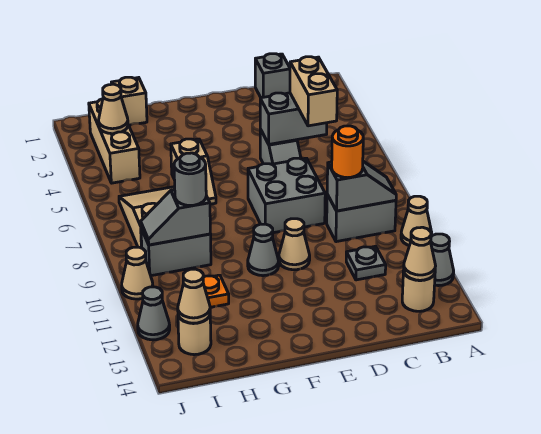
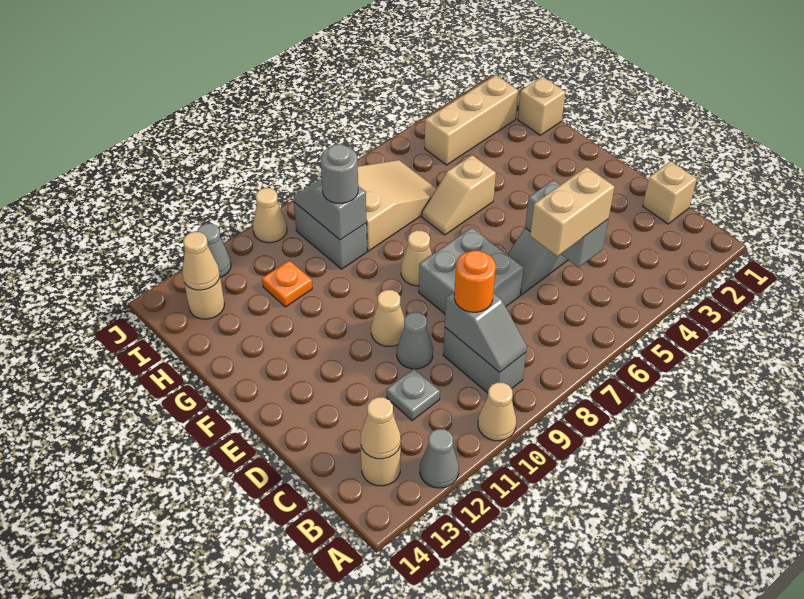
grey brick C1 level 1 -> tan brick C1 level 1
grey cone F10 level 1 -> grey cone D10 level 1
tan cone I3 level 2 -> tan cone F8 level 1

